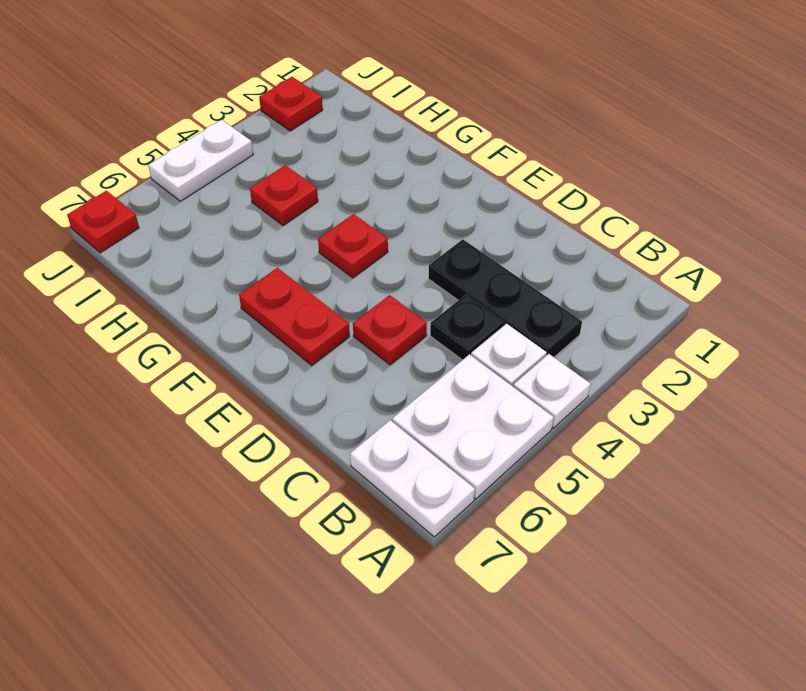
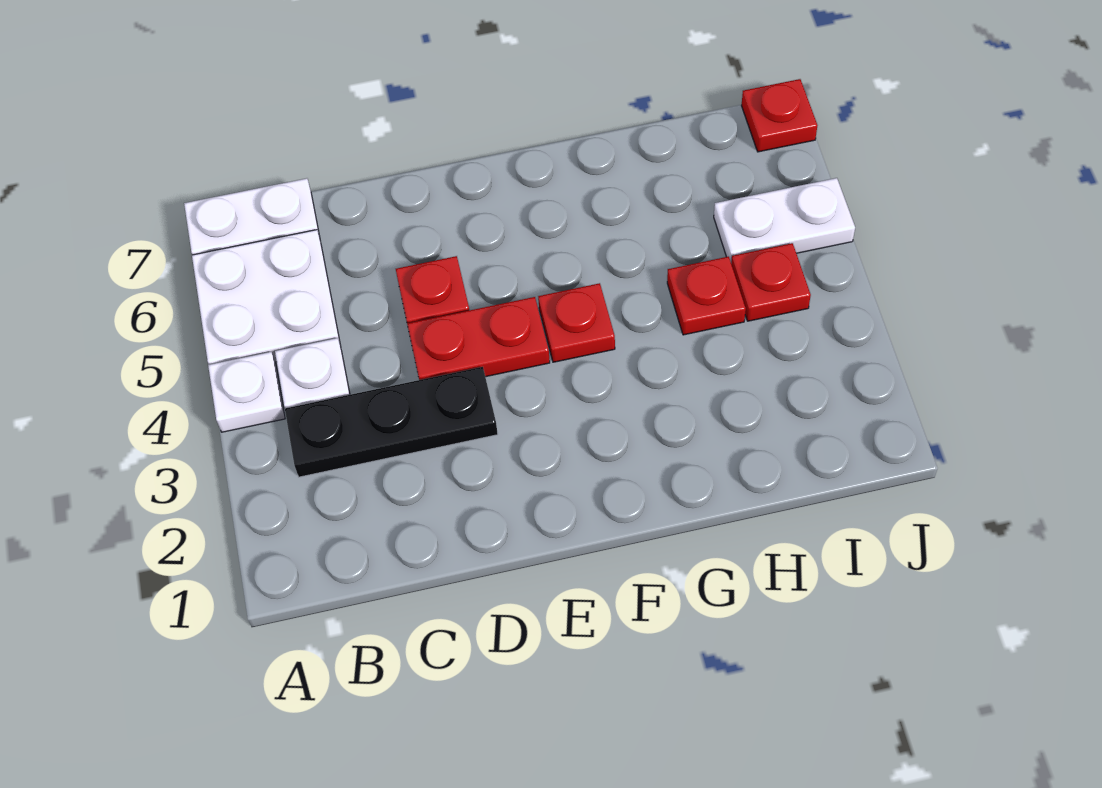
black plate C4 level 1 -> none
red plate E6:F6 level 1 -> red plate D4:E4 level 1
red plate J2 level 1 -> red plate I4 level 1
white plate J4:J5 level 1 -> white plate I5:J5 level 1

